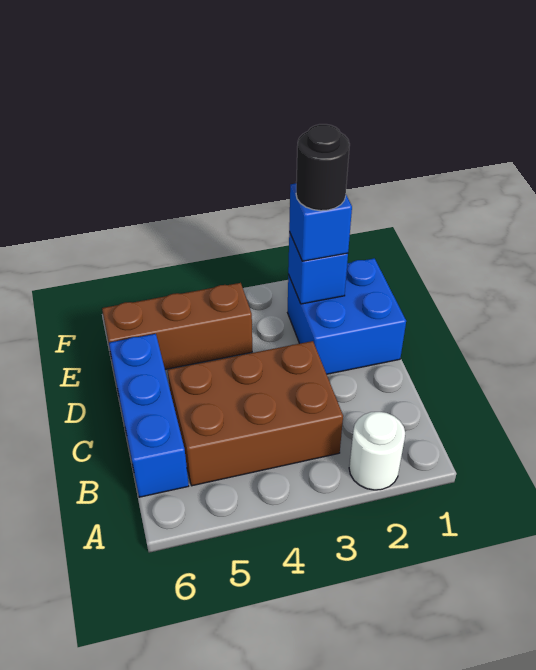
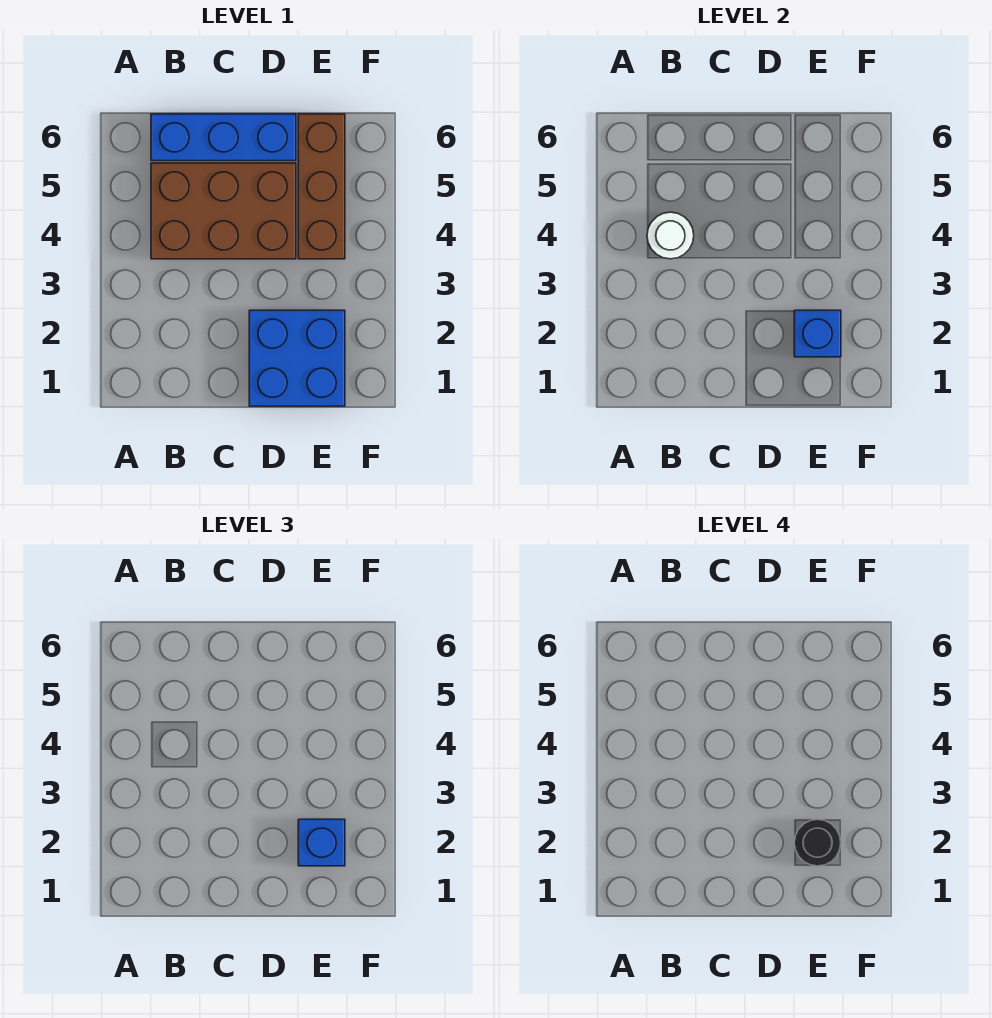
white round brick A2 level 1 -> white round brick B4 level 2
brown brick B3:C5 level 1 -> brown brick B4:D5 level 1

